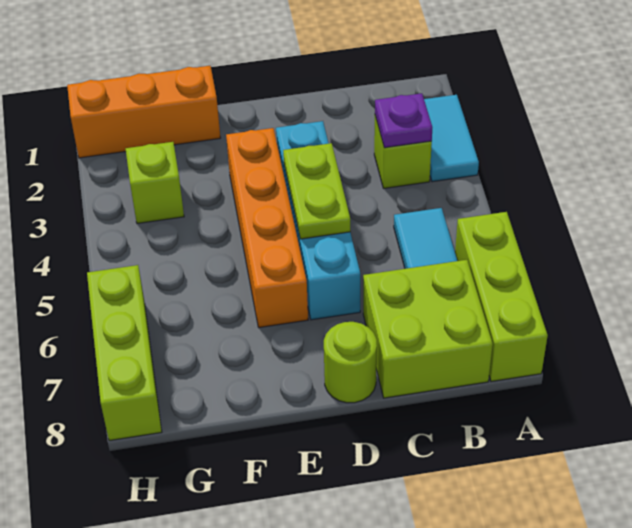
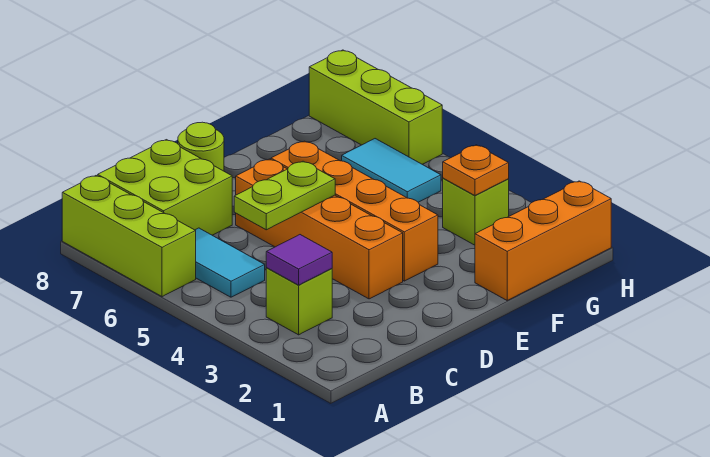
cyan tile A2:A3 level 1 -> cyan tile G5:G6 level 1
purple plate B3 level 2 -> purple tile B3 level 2
cyan brick D3:D6 level 1 -> orange brick D3:D6 level 1
lime plate D4:D5 level 2 -> lime plate C5:D5 level 2
none -> orange plate G3 level 2

